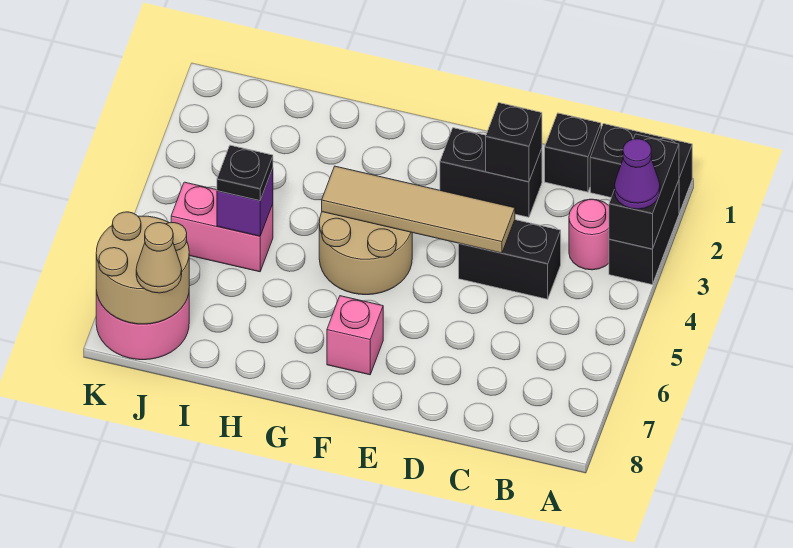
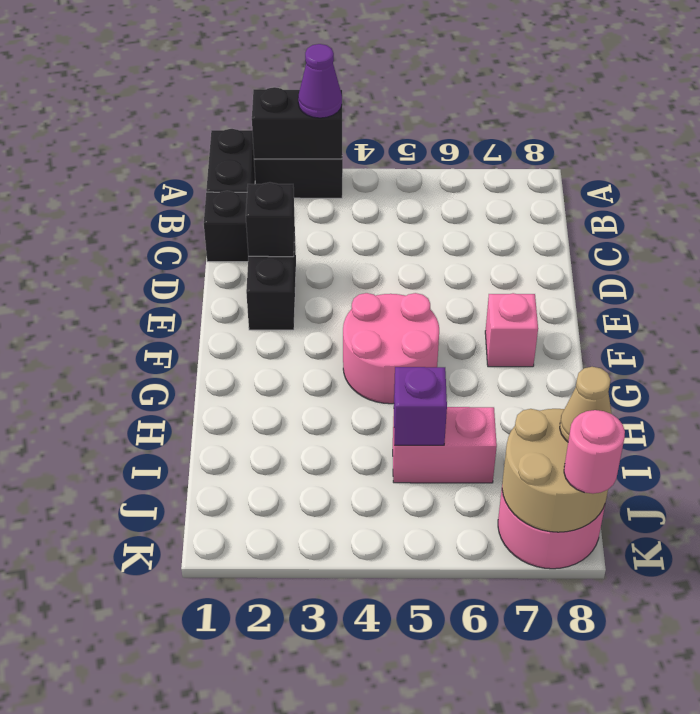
pink round brick B3 level 1 -> pink round brick K8 level 3
black brick C4:D4 level 1 -> none
tan tile D4:G4 level 2 -> none
tan round brick F4:G5 level 1 -> pink round brick F4:G5 level 1
pink brick I5:J5 level 1 -> pink brick I5:I6 level 1
black plate I5 level 3 -> none

